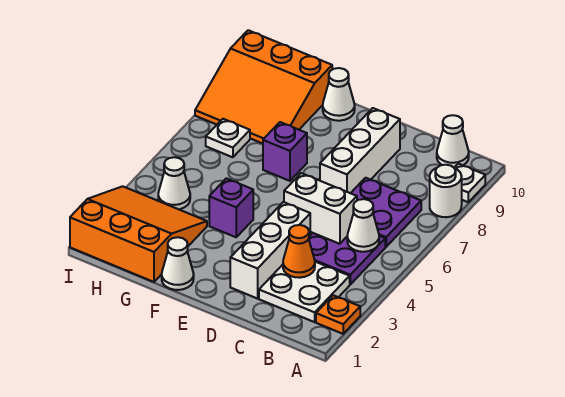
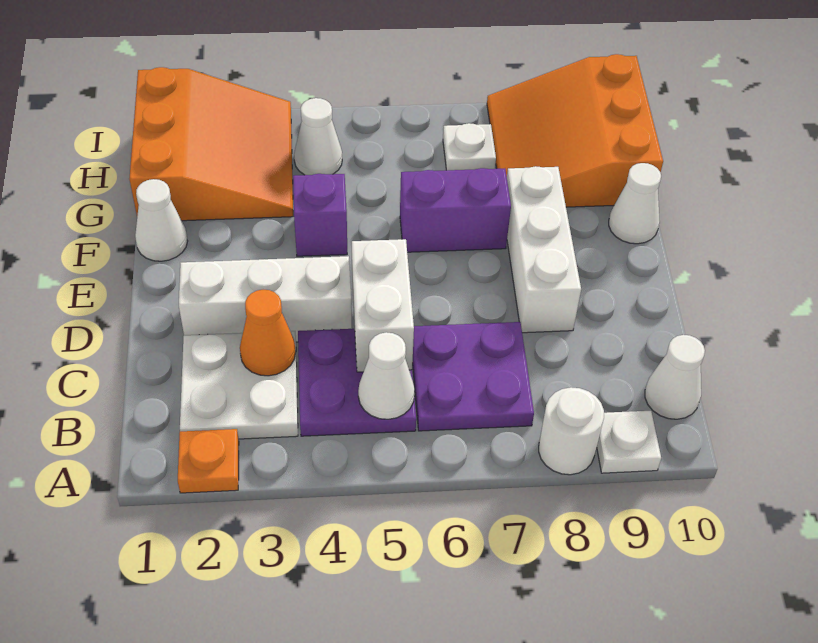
white brick D7:D9 level 1 -> white brick D8:F8 level 1
purple brick F7 level 1 -> purple brick F6:F7 level 1

